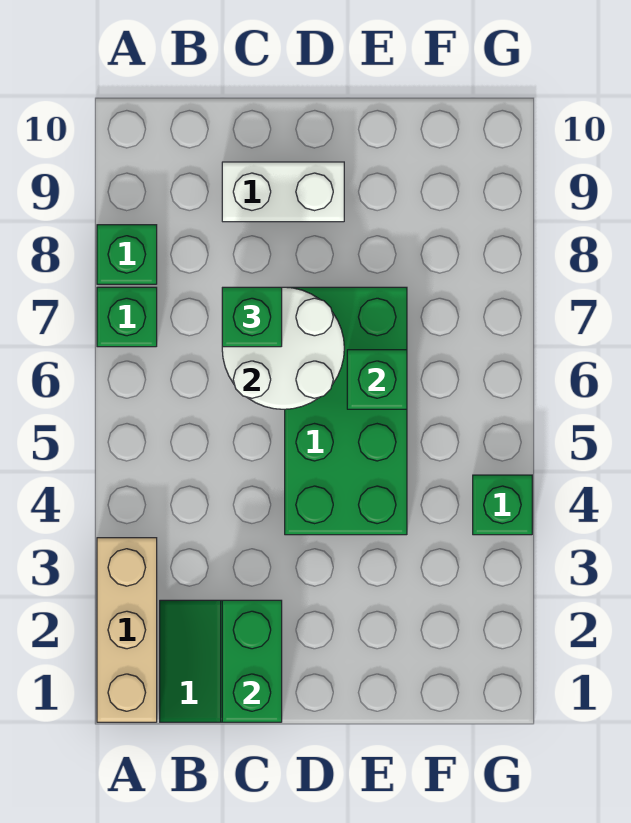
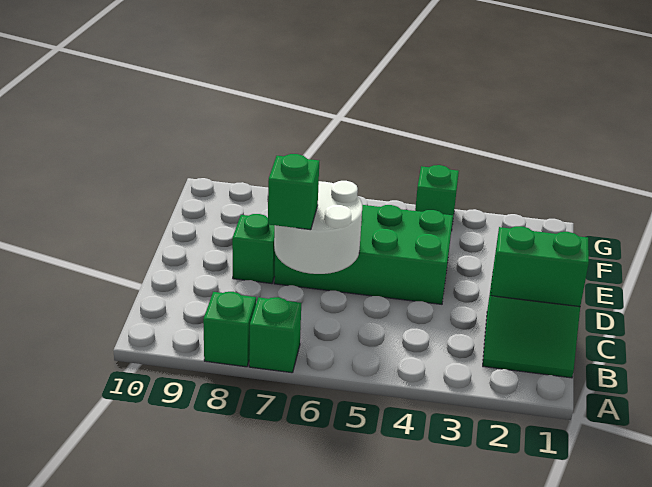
tan brick A1:A3 level 1 -> none
white brick C9:D9 level 1 -> none
green brick E6 level 2 -> green brick D8 level 1

